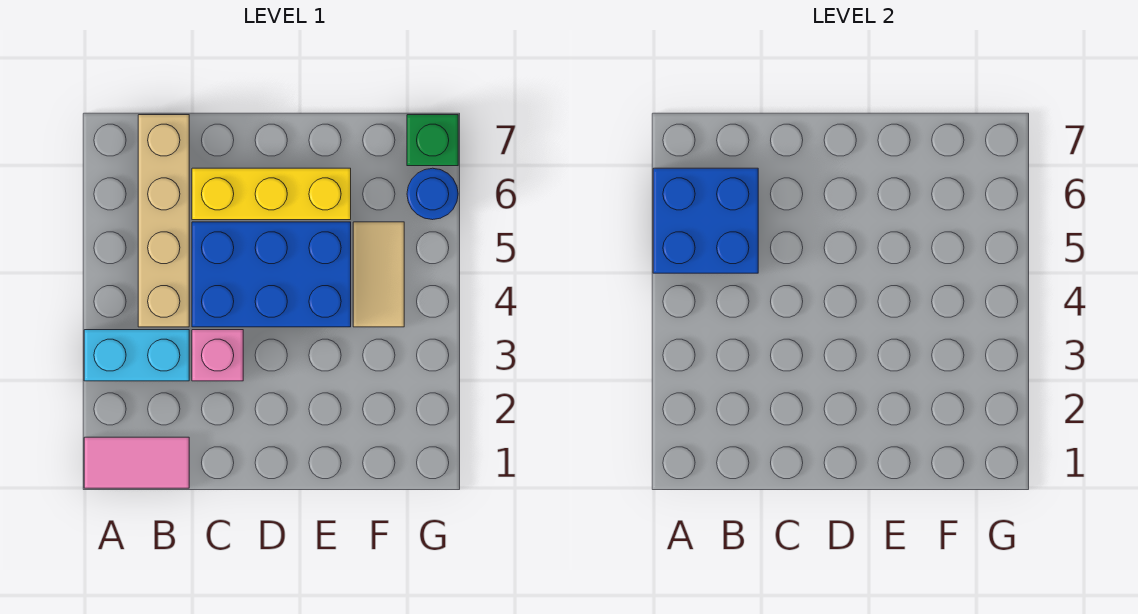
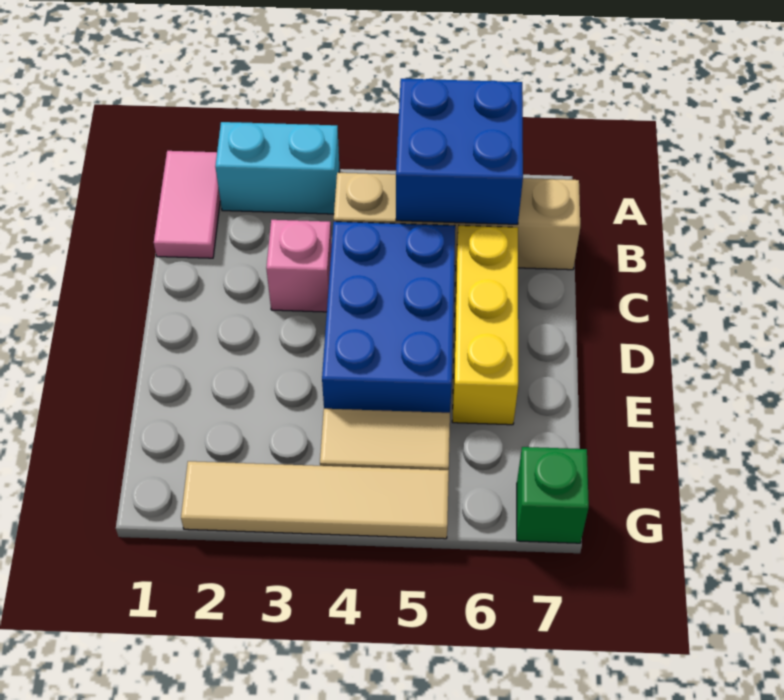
cyan brick A3:B3 level 1 -> cyan brick A2:A3 level 1
none -> tan tile G2:G5 level 1
blue round brick G6 level 1 -> none

